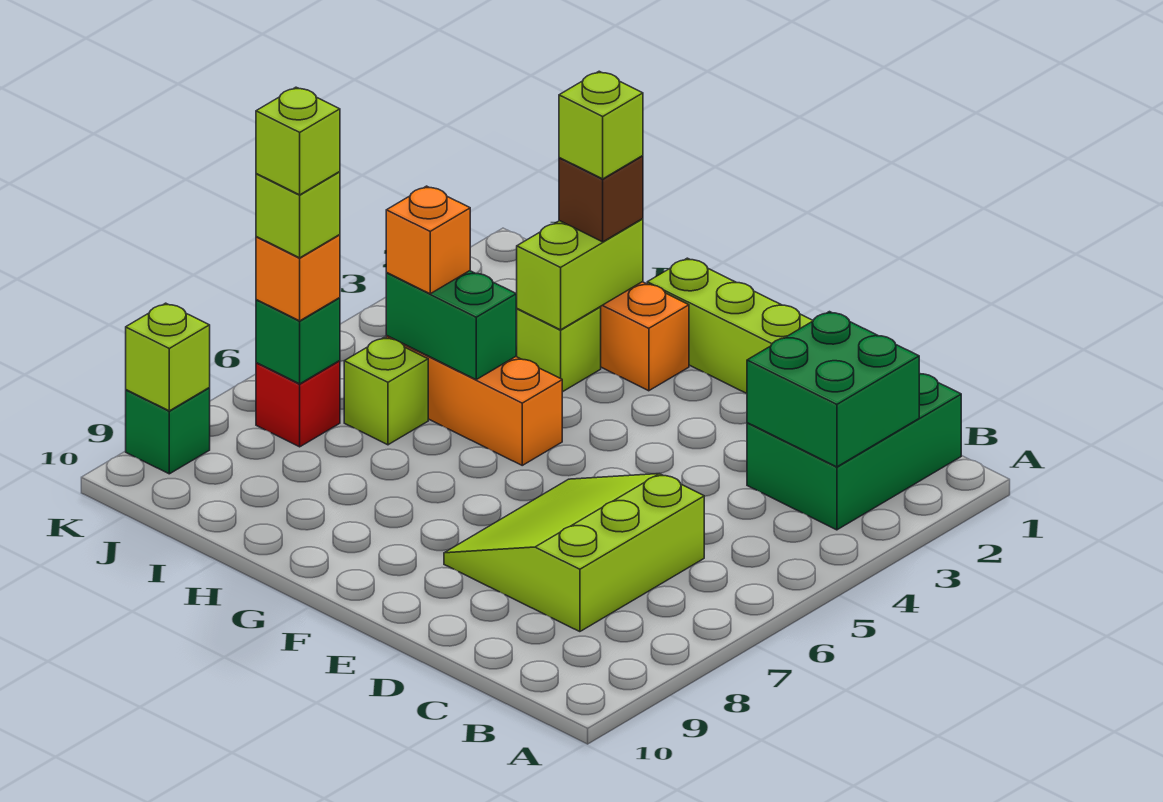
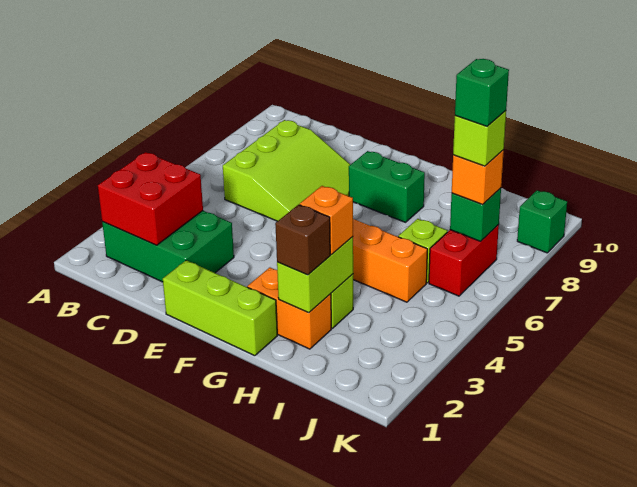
green brick B1:C3 level 1 -> green brick B2:D3 level 1
green brick B2:C3 level 2 -> red brick B2:C3 level 2
lime brick H2 level 4 -> none
green brick H5:I5 level 2 -> green brick F8:G8 level 1
orange brick I5 level 3 -> orange brick H3 level 3
red brick J7 level 1 -> red brick J6:J7 level 1
lime brick J7 level 5 -> green brick J7 level 5
lime brick K9 level 2 -> none

